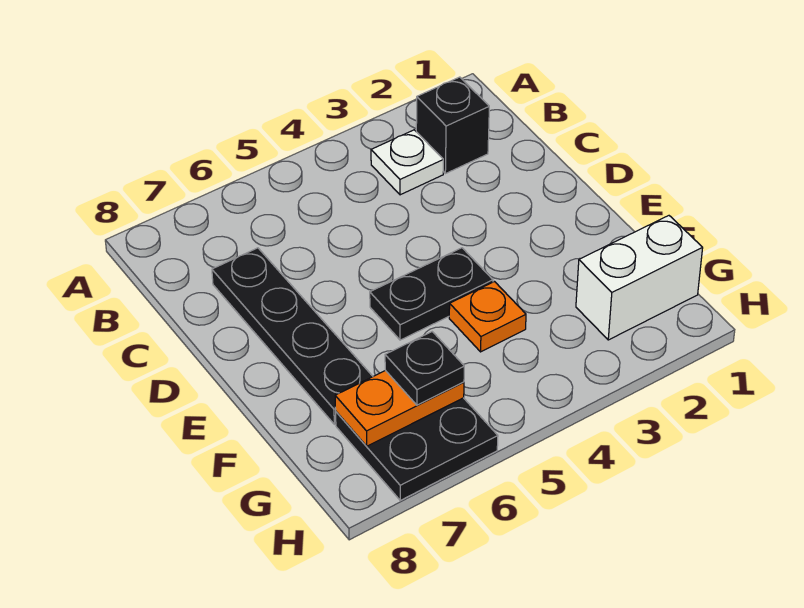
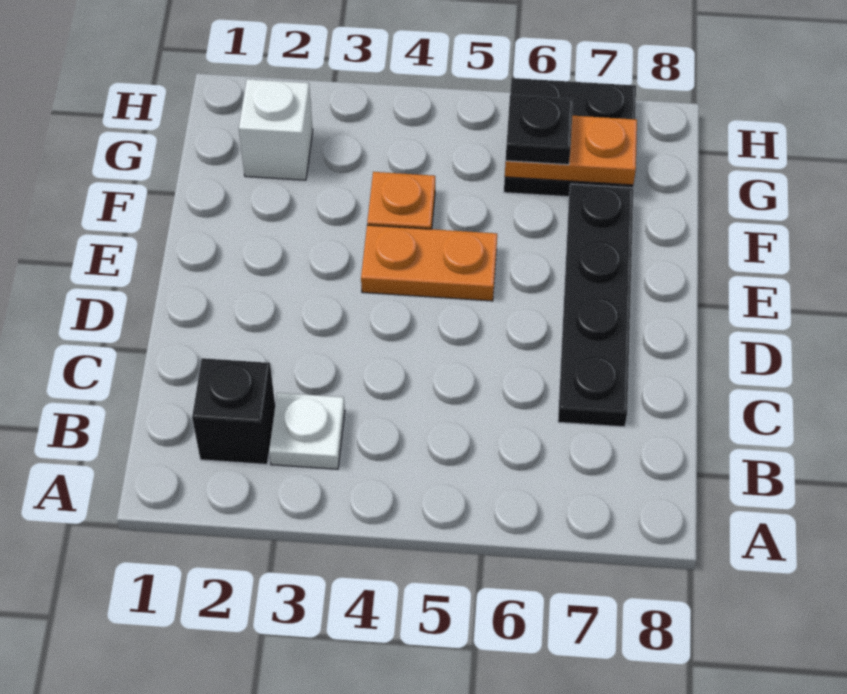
black plate E4:E5 level 1 -> orange plate E4:E5 level 1
white brick G1:G2 level 1 -> white brick G2 level 1

